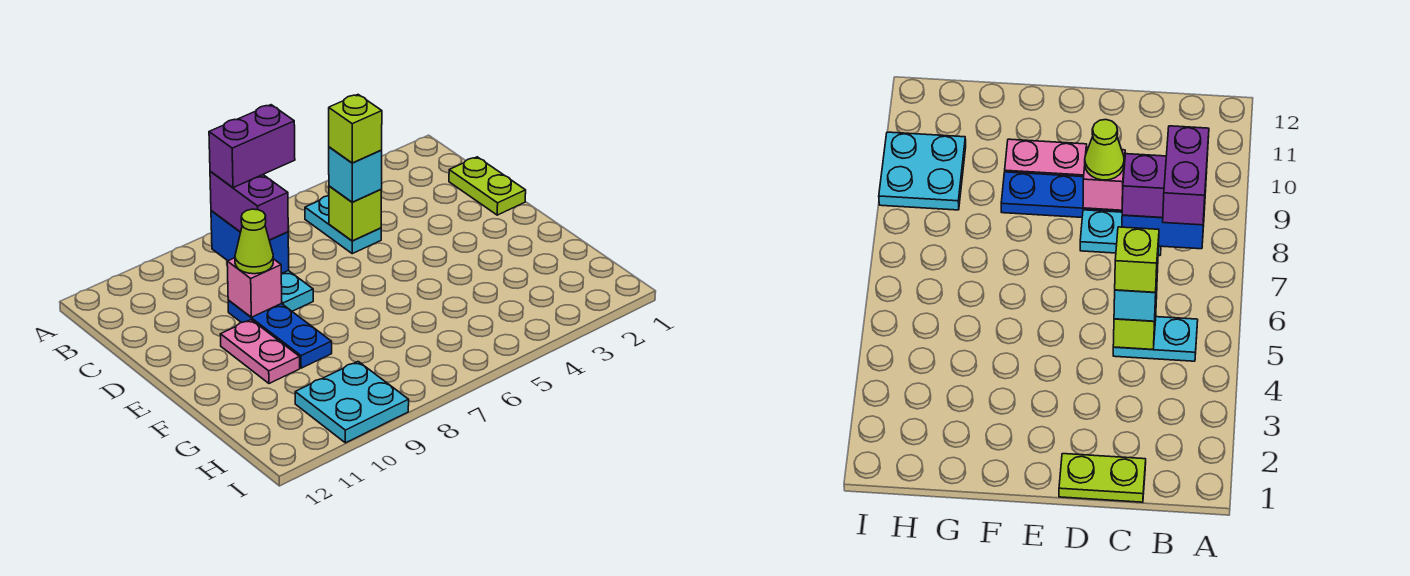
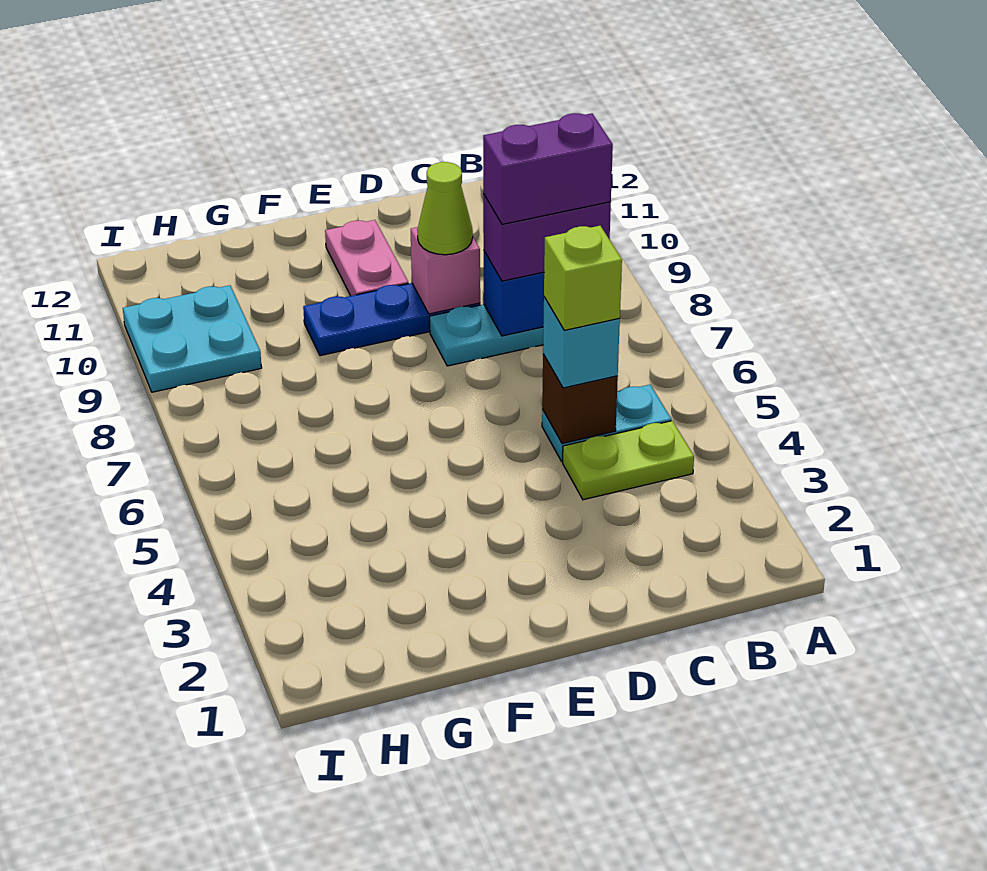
purple brick B7:B8 level 4 -> purple brick B8:C8 level 4
lime plate C1:D1 level 1 -> lime plate B4:C4 level 1
lime brick C5 level 2 -> brown brick C5 level 2
pink plate E10:F10 level 1 -> pink plate E10:E11 level 1

